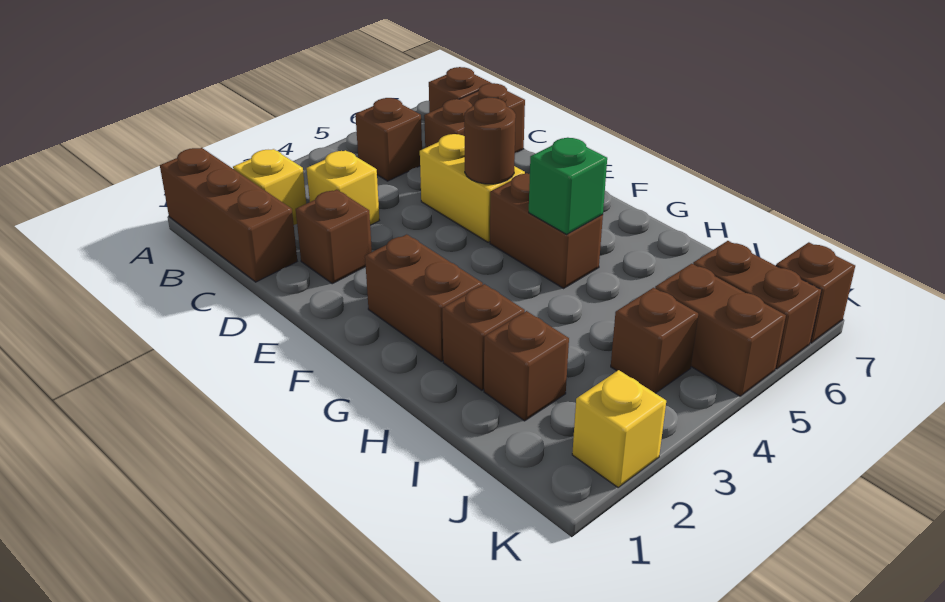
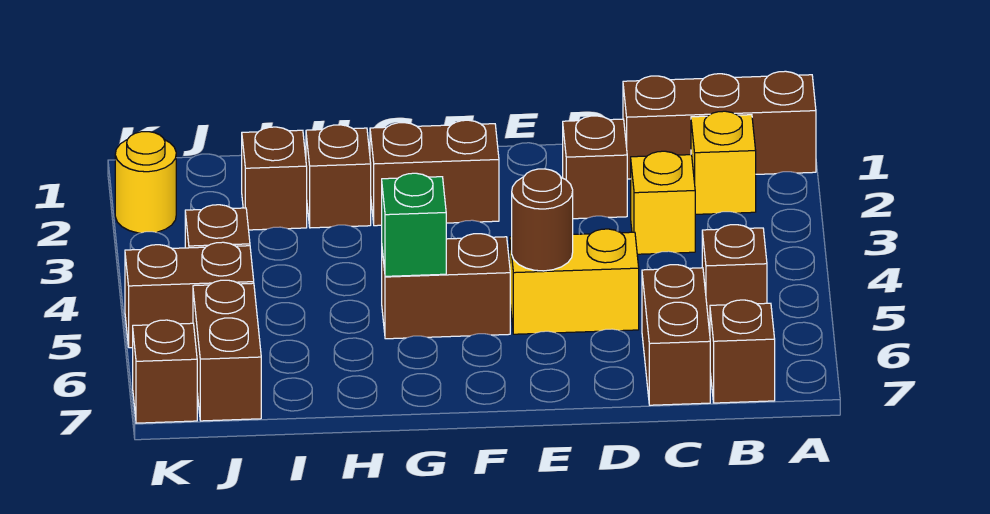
brown brick J6:K6 level 1 -> brown brick J6:J7 level 1
yellow brick K2 level 1 -> yellow round brick K2 level 1

